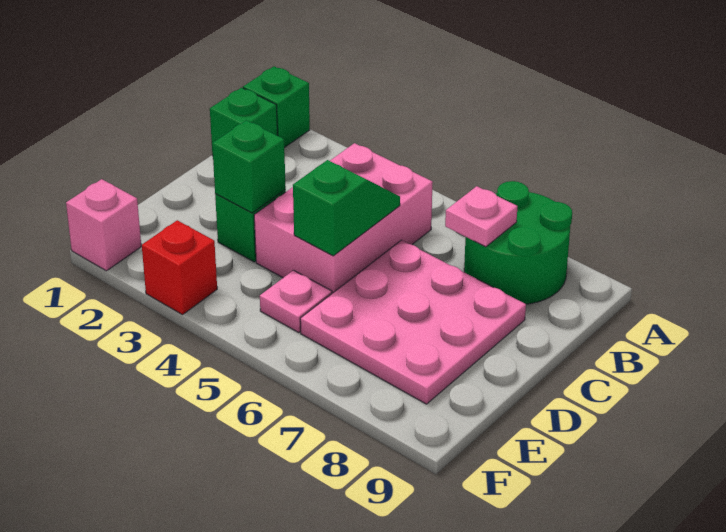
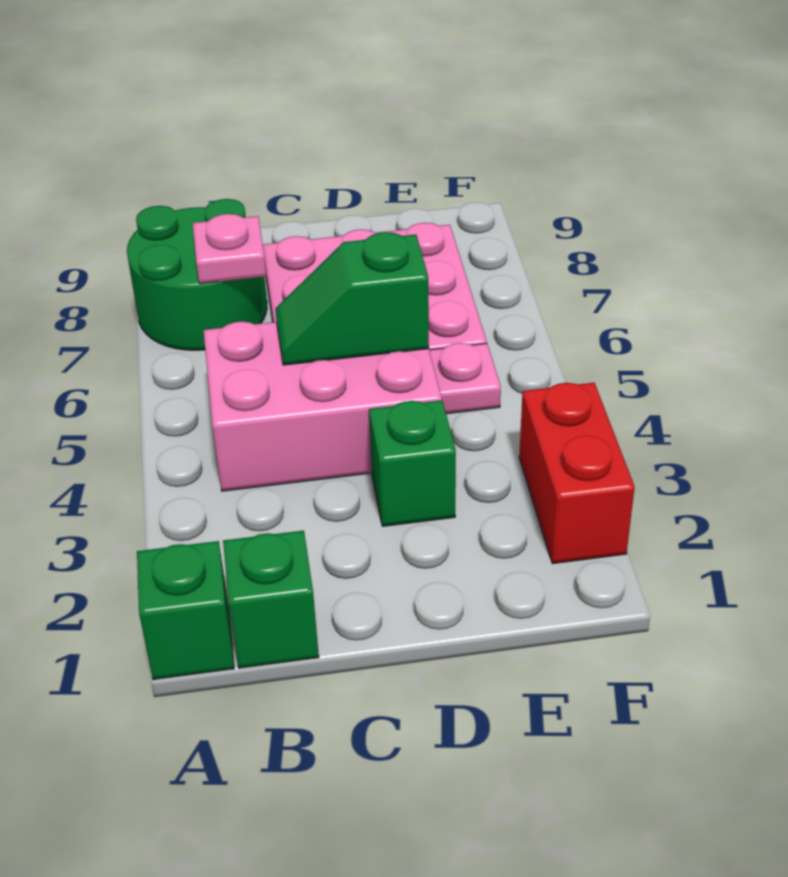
green brick D3 level 2 -> none
pink brick F1 level 1 -> none
red brick F3 level 1 -> red brick F2:F3 level 1

